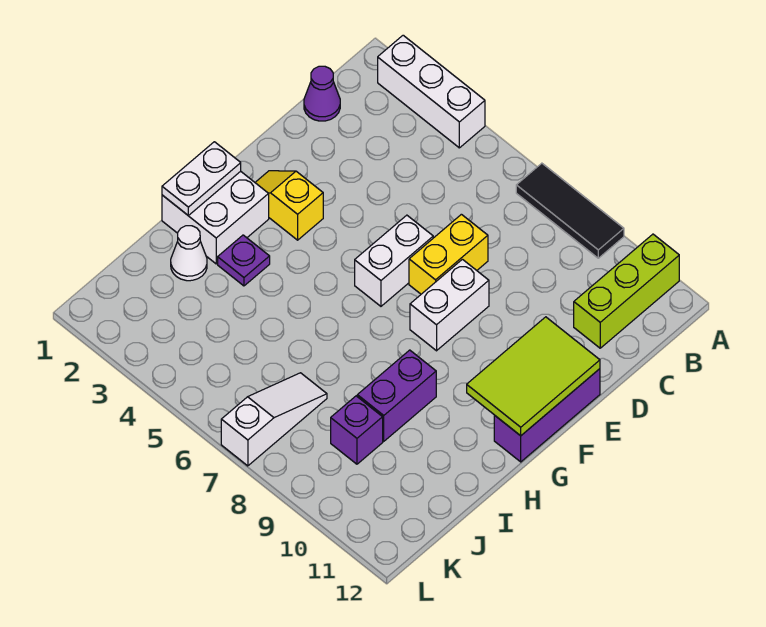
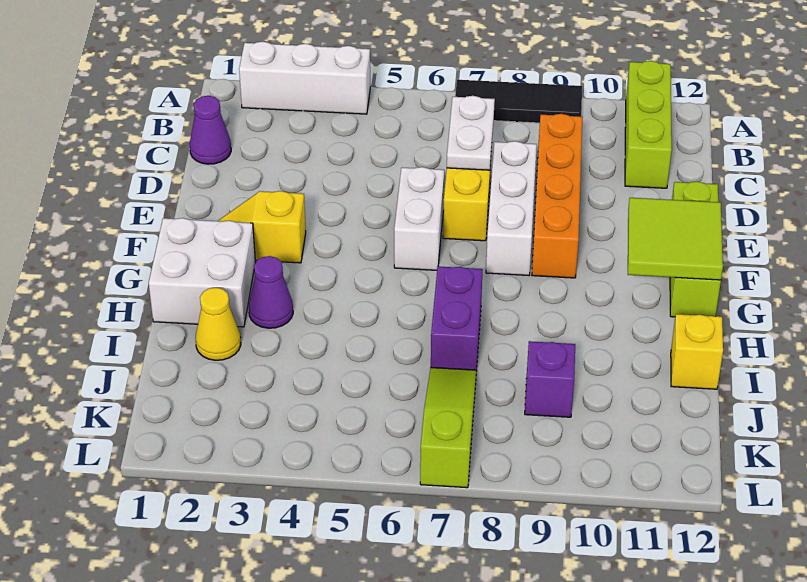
none -> orange brick C9:F9 level 1
white brick E8:F8 level 1 -> white brick D8:F8 level 1
lime tile E11:G12 level 2 -> lime tile F11:G12 level 2
purple brick E12:G12 level 1 -> lime brick E12:G12 level 1
white plate G1:H1 level 2 -> white plate C7:D7 level 2
purple plate H3 level 1 -> purple cone H3 level 1
purple brick H9:I9 level 1 -> purple brick H7:I7 level 1
white cone I2 level 1 -> yellow cone I2 level 1
none -> yellow brick I12 level 1
white slope J7:L7 level 1 top L -> lime slope J7:L7 level 1 top L

